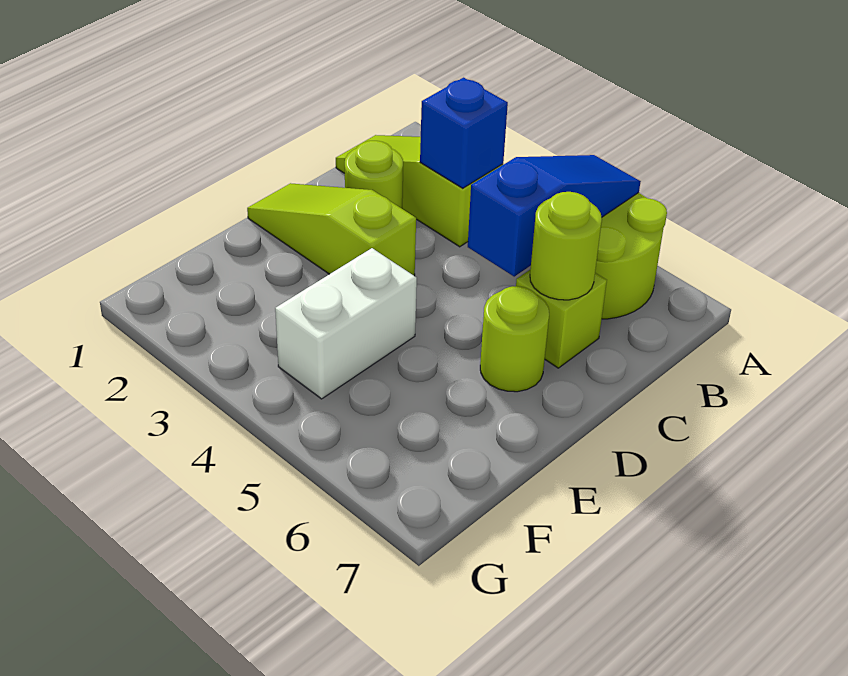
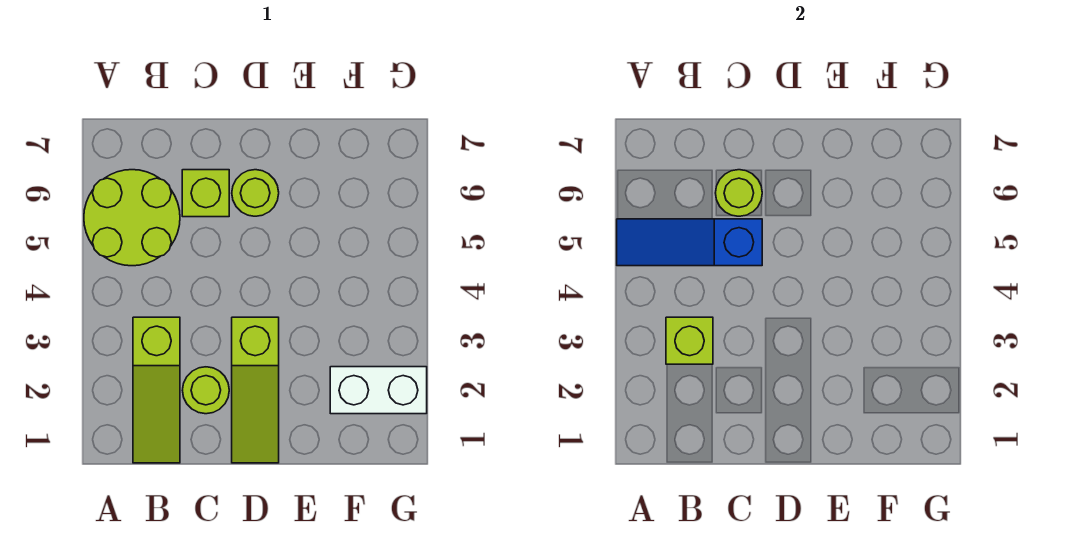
blue brick B3 level 2 -> lime brick B3 level 2
white brick E4:F4 level 1 -> white brick F2:G2 level 1

